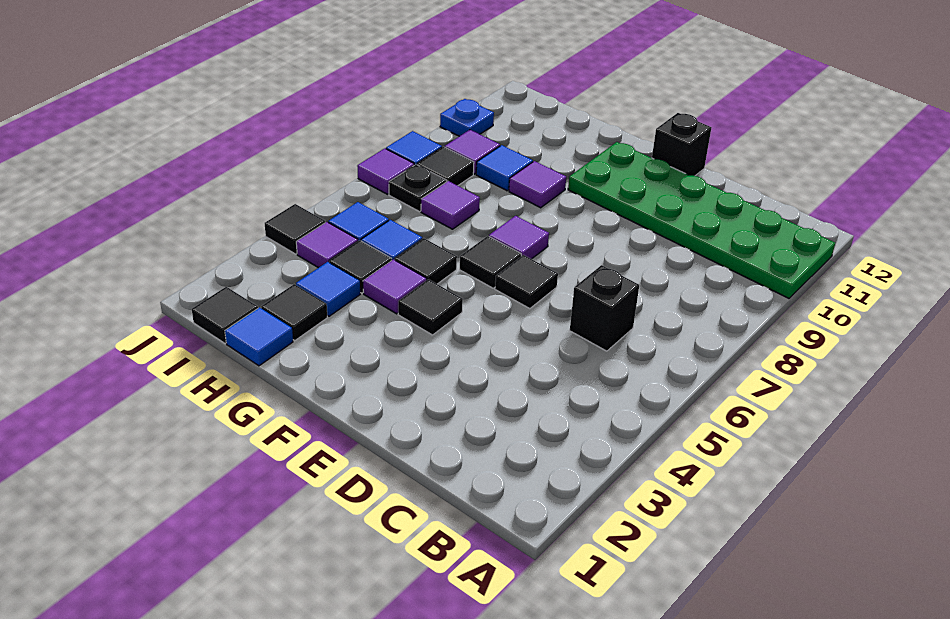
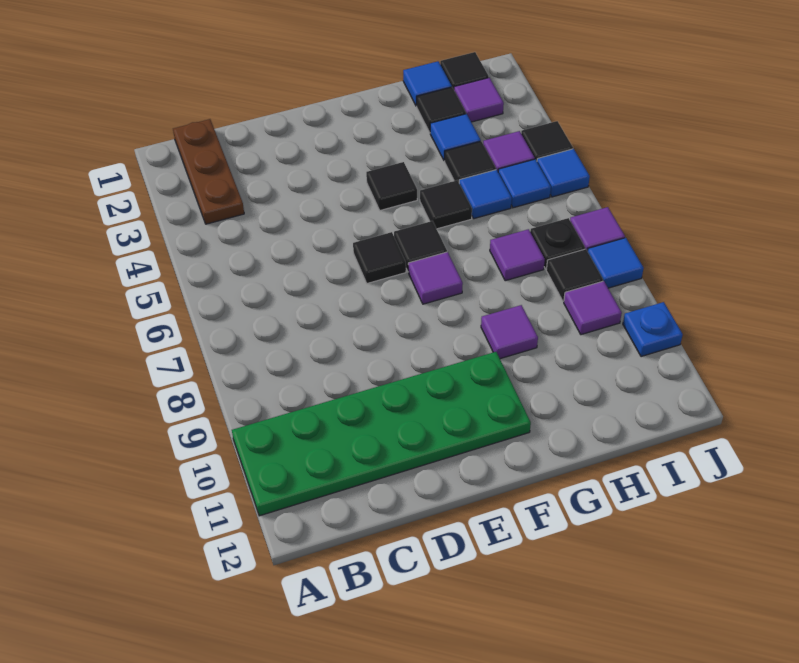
none -> brown plate B1:B3 level 1
black brick C6 level 1 -> none
black brick E12 level 1 -> none
purple tile G4 level 1 -> purple tile I2 level 1
blue tile H9 level 1 -> blue tile J5 level 1

